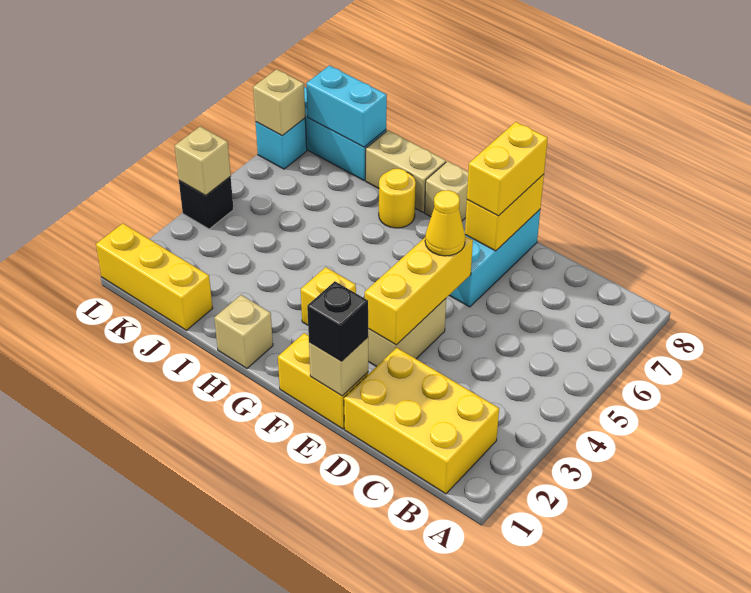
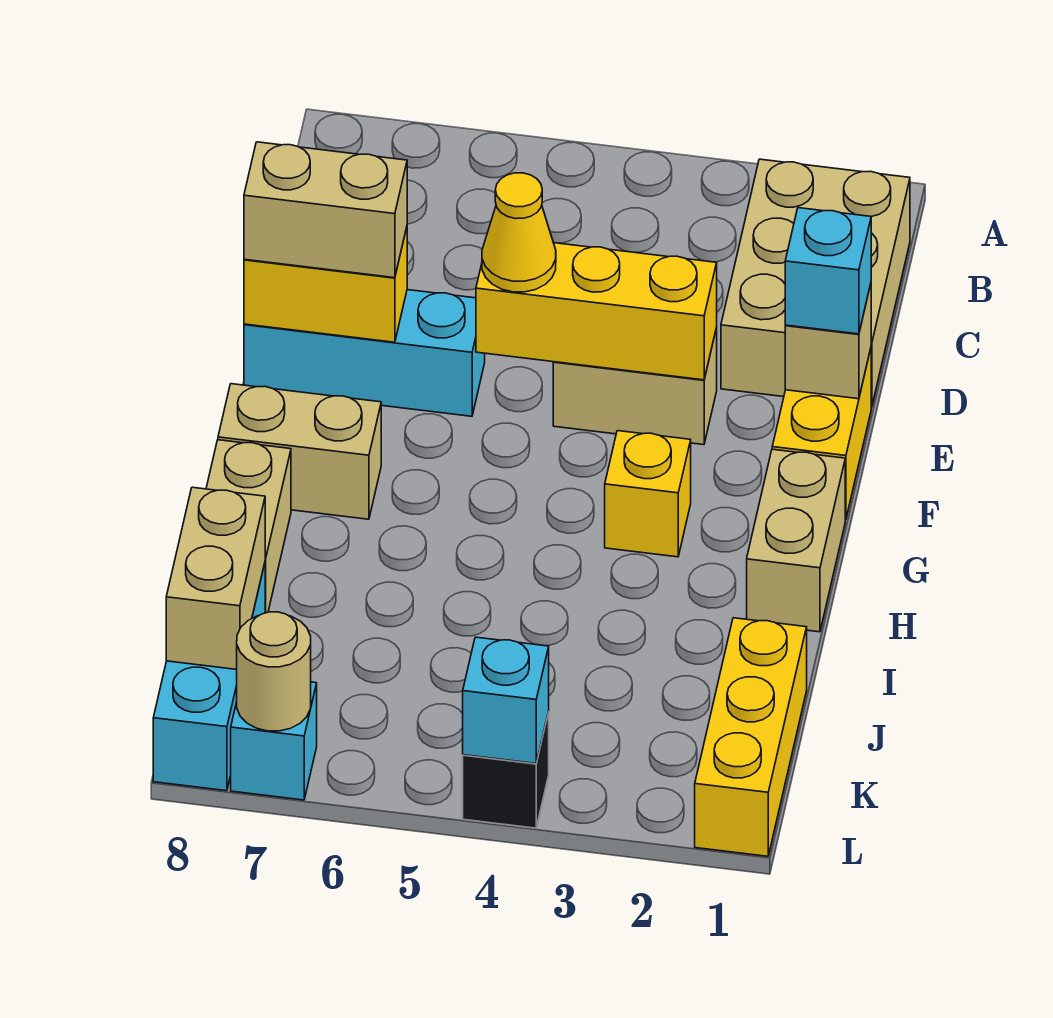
yellow brick B1:D2 level 1 -> tan brick B1:D2 level 1
black brick E1 level 3 -> cyan brick E1 level 3
yellow brick E7:E8 level 3 -> tan brick E7:E8 level 3
tan brick G8 level 1 -> tan brick G7:G8 level 1
tan brick H1 level 1 -> tan brick G1:H1 level 1
yellow round brick H7 level 1 -> none
cyan brick J8:K8 level 2 -> tan brick J8:K8 level 2
tan brick L4 level 2 -> cyan brick L4 level 2
tan brick L7 level 2 -> tan round brick L7 level 2

